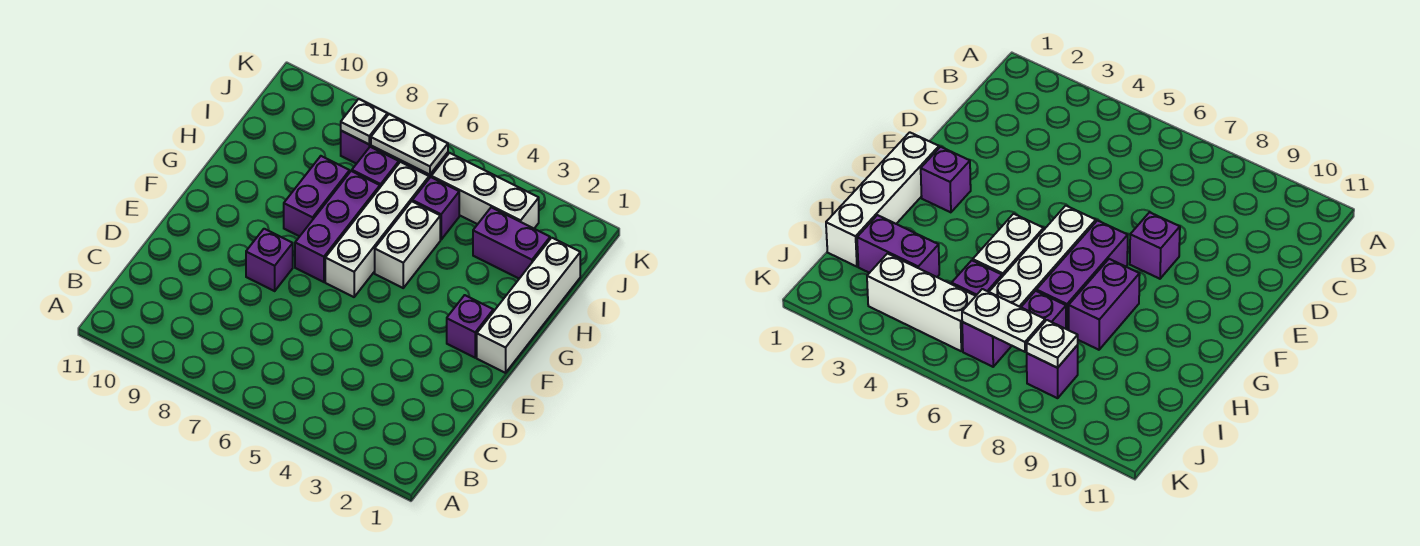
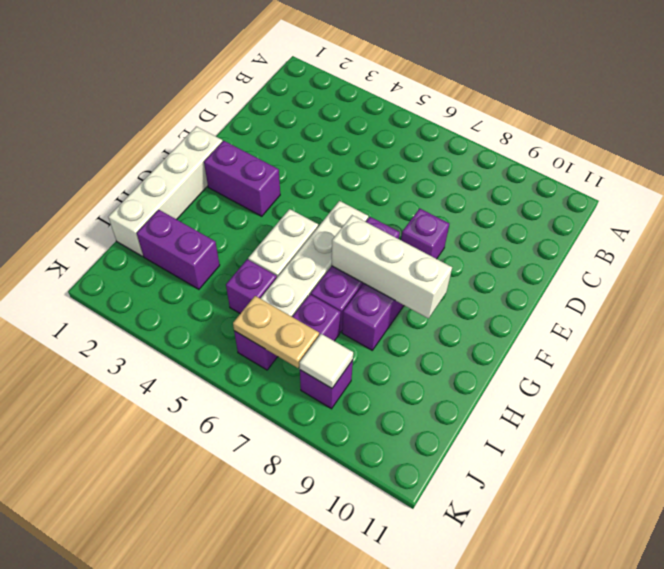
purple brick F2 level 1 -> purple brick F2:F3 level 1
white brick J3:J5 level 1 -> white brick G7:G9 level 2
white plate J6:J7 level 2 -> tan plate J6:J7 level 2
white plate J8 level 2 -> white tile J8 level 2

